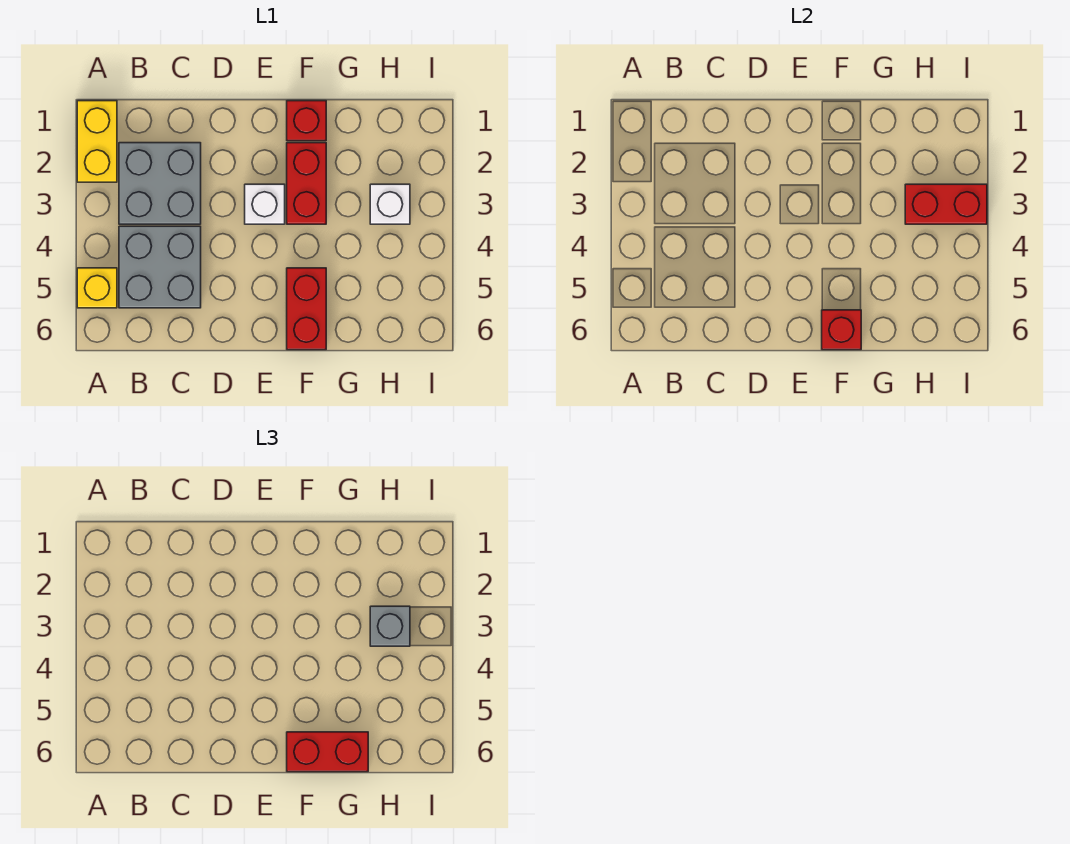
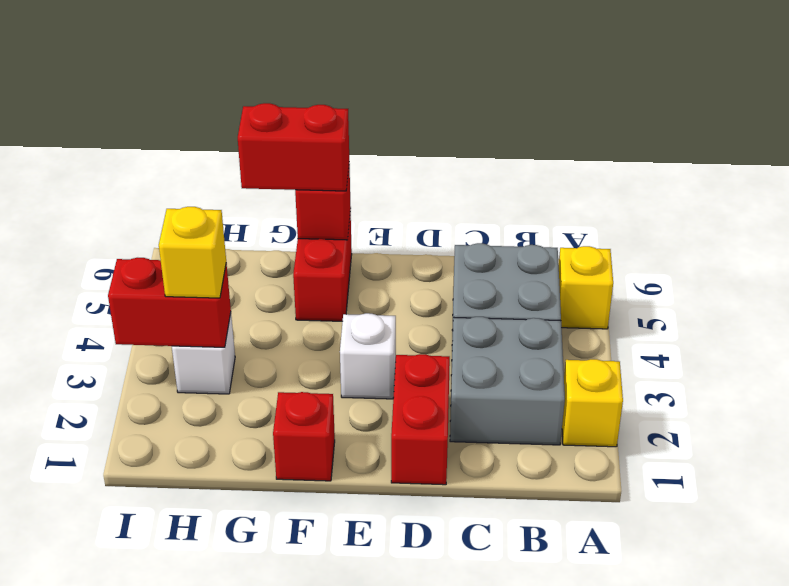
yellow brick A1:A2 level 1 -> yellow brick A2 level 1
red brick F2:F3 level 1 -> red brick D1:D2 level 1
grey brick H3 level 3 -> yellow brick H3 level 3

